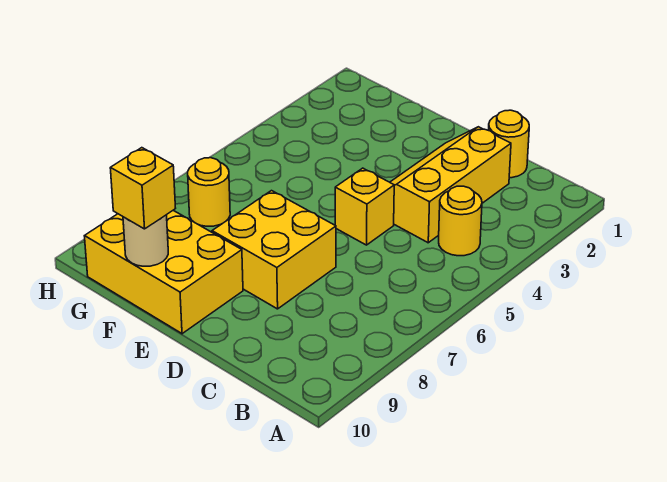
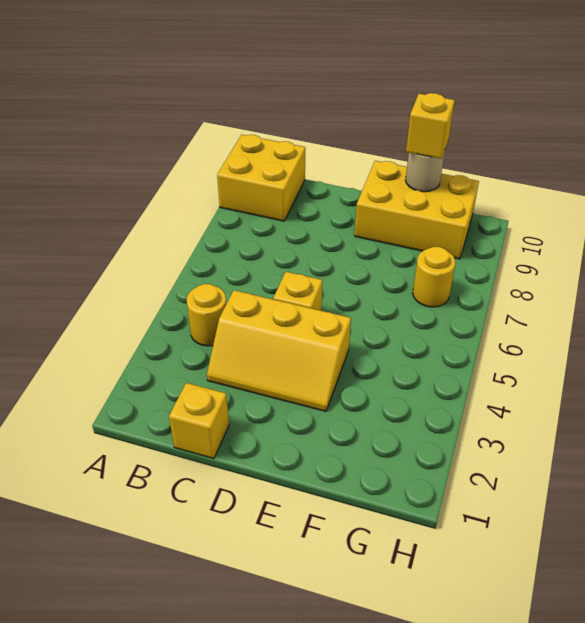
yellow round brick C1 level 1 -> yellow brick C1 level 1
yellow slope C2:D4 level 1 top C -> yellow slope C3:E4 level 1 top 4
yellow brick D7:E8 level 1 -> yellow brick A9:B10 level 1

